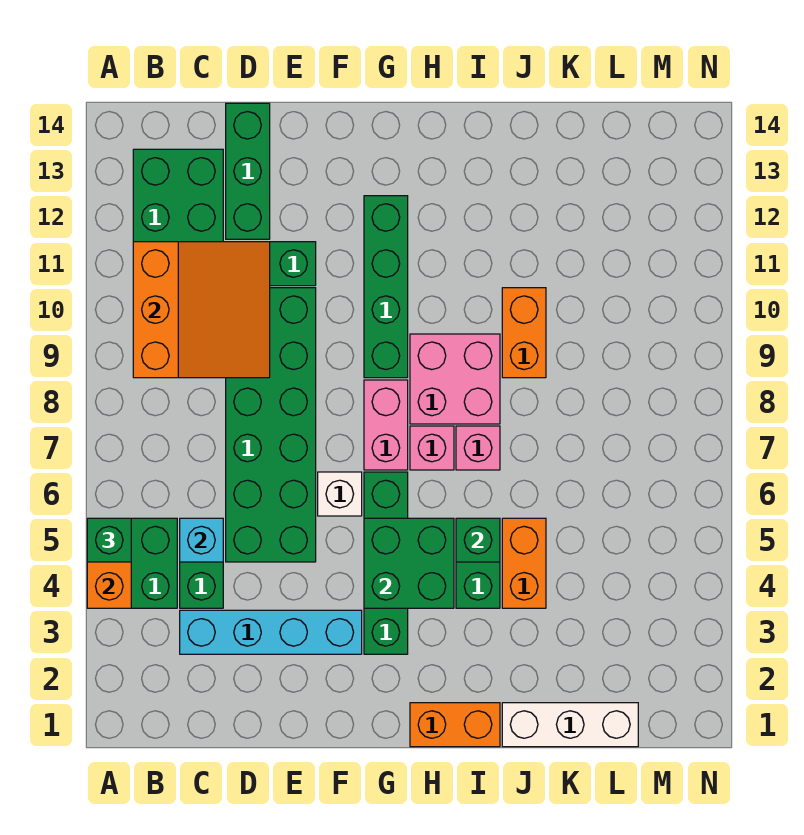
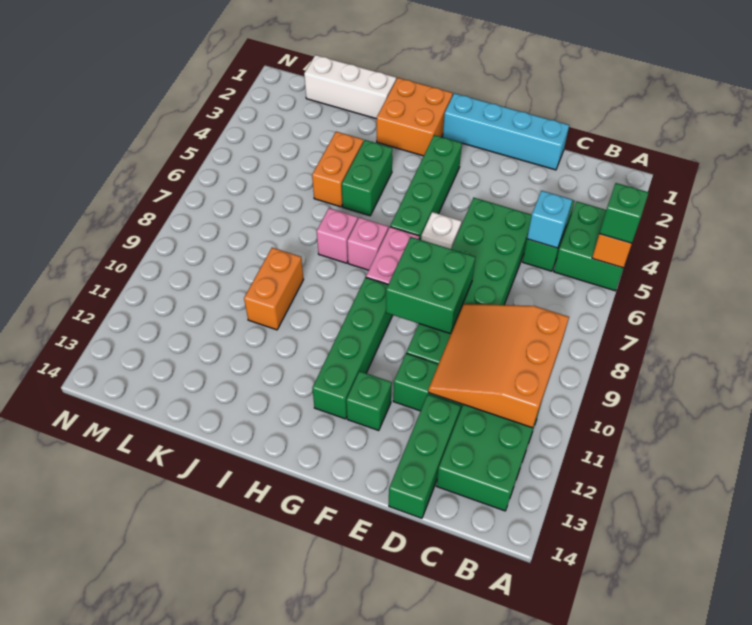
cyan brick C3:F3 level 1 -> cyan brick D1:G1 level 1
green brick G4:H5 level 2 -> green brick E8:F9 level 2
orange brick H1:I1 level 1 -> orange brick H1:I2 level 1
pink brick H8:I9 level 1 -> none
green brick I5 level 2 -> green brick F12 level 1

